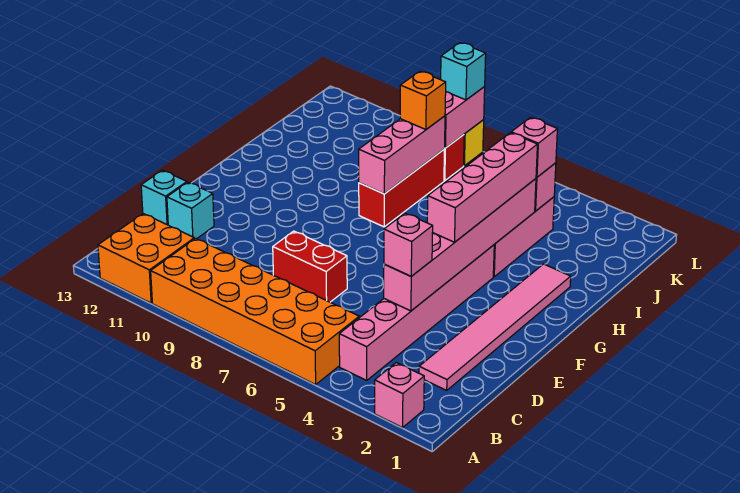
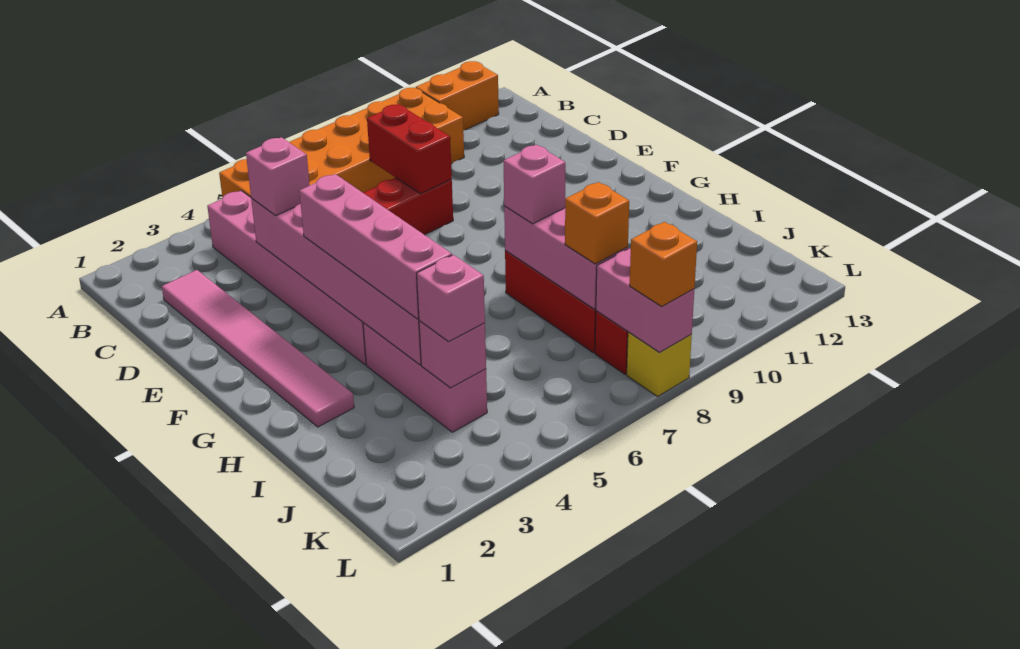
pink brick A2 level 1 -> pink brick H8 level 3
orange brick A11:B12 level 1 -> orange brick A11:A12 level 1
none -> red brick C8:D8 level 2
cyan brick D12 level 1 -> none
cyan brick D13 level 1 -> none
cyan brick L8 level 3 -> orange brick L8 level 3

